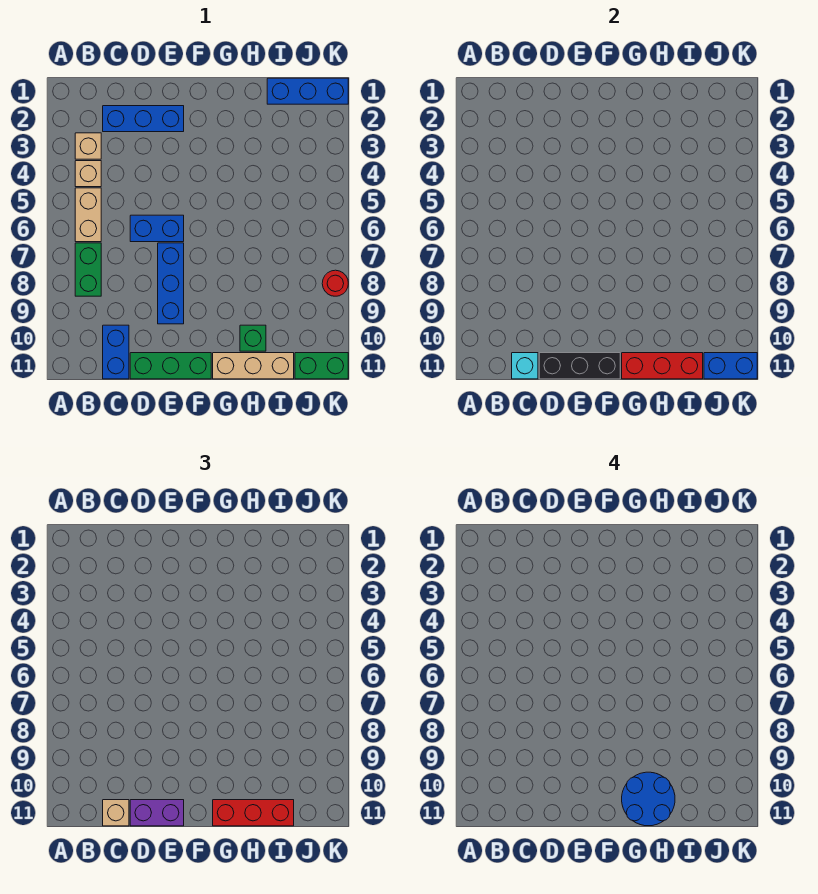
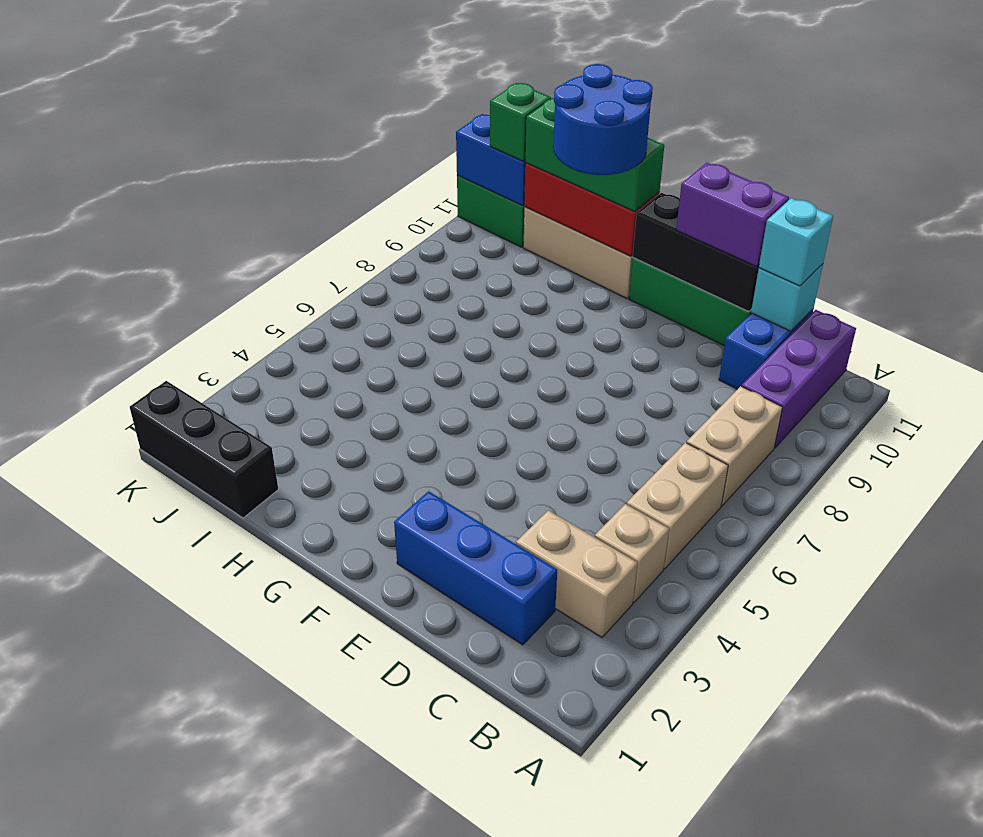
tan brick B3 level 1 -> tan brick B3:C3 level 1
green brick B7:B8 level 1 -> tan brick B7:B8 level 1
none -> purple brick B9:B11 level 1
tan brick C11 level 3 -> cyan brick C11 level 3
blue brick D6:E6 level 1 -> none
blue brick E7:E9 level 1 -> none
red brick G11:I11 level 3 -> green brick G11:I11 level 3
green brick H10 level 1 -> green brick J11 level 3
blue brick I1:K1 level 1 -> black brick I1:K1 level 1
red round brick K8 level 1 -> none

